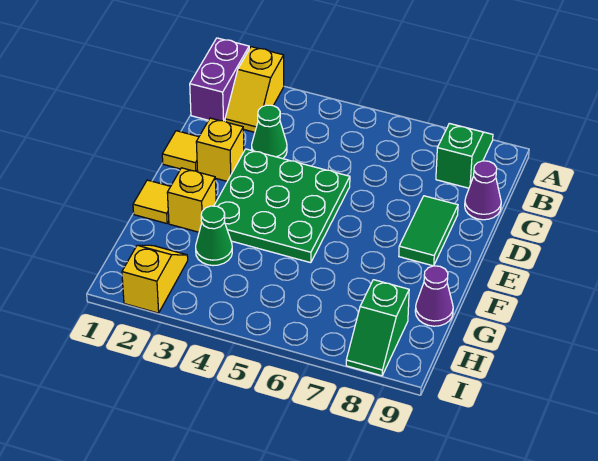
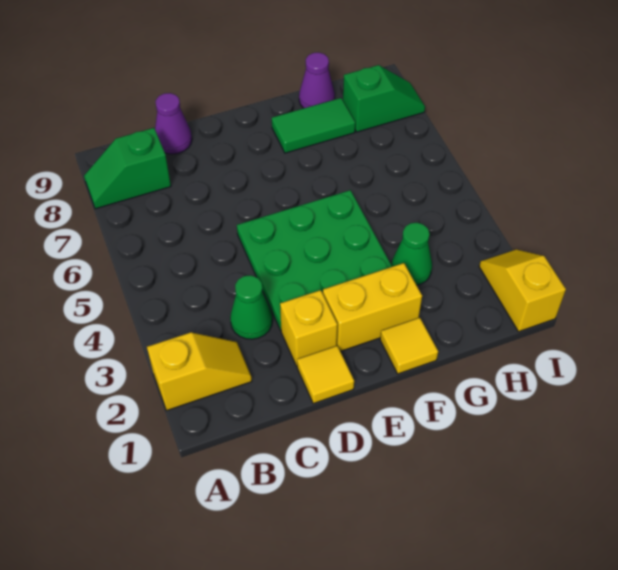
purple brick A1:B1 level 1 -> none
green tile D8:E8 level 1 -> green tile F8:G8 level 1
yellow brick F2 level 1 -> yellow brick E2:F2 level 1
yellow slope H2:I2 level 1 top I -> yellow slope I1:I2 level 1 top 1

